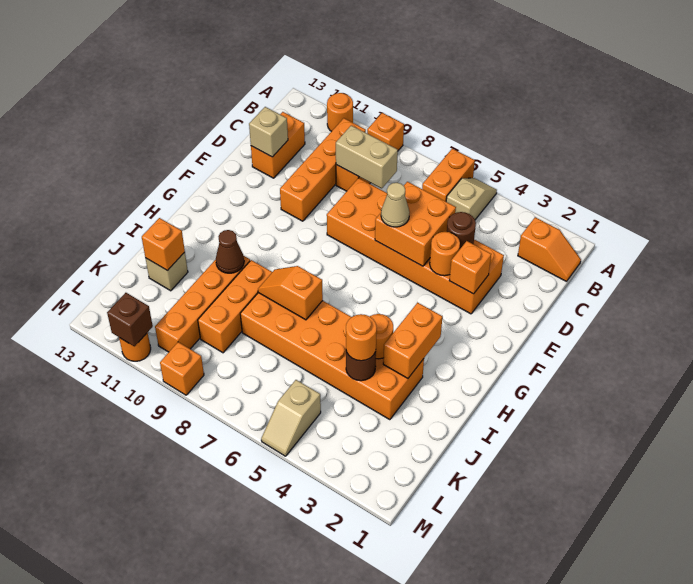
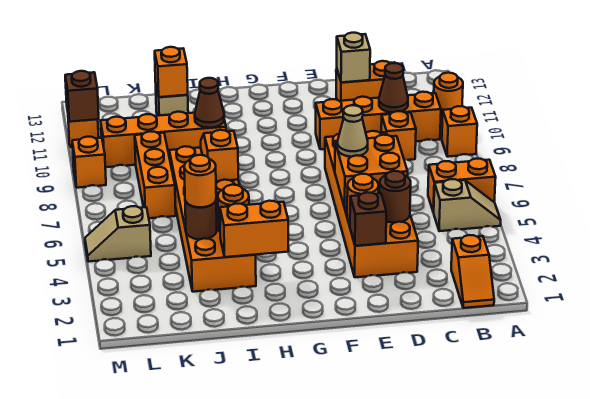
tan brick C8:C9 level 2 -> none
none -> brown cone C10 level 2
orange brick E3 level 2 -> brown brick E3 level 2
orange brick I9:K9 level 1 -> orange brick K7:K9 level 1

